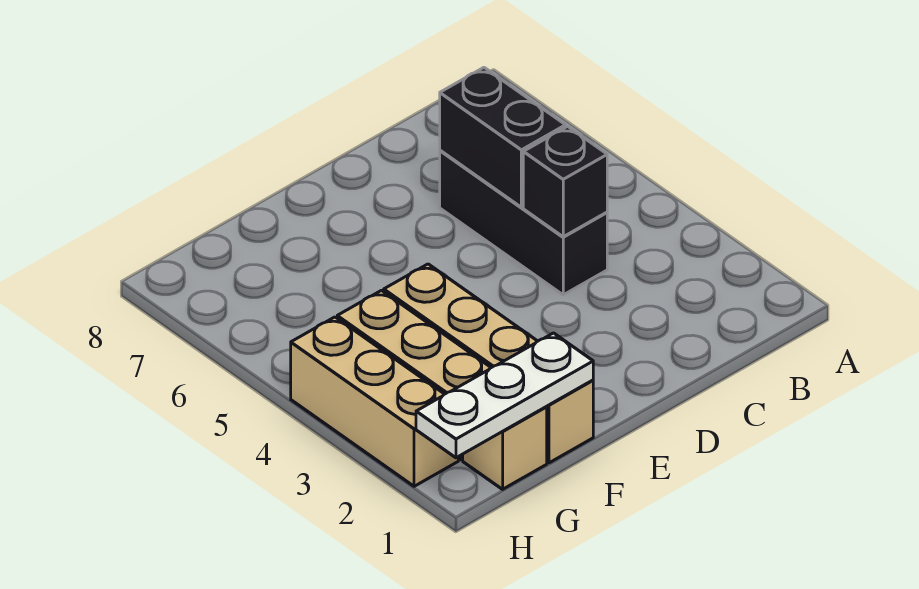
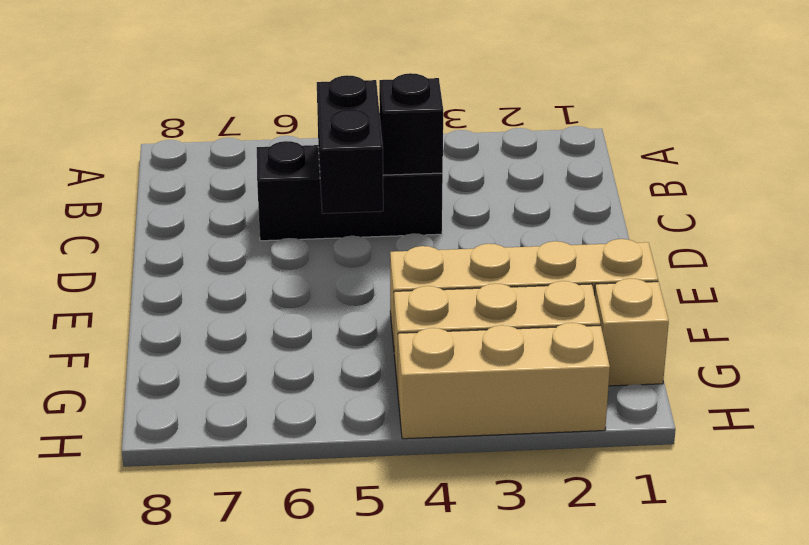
black brick C5:C6 level 2 -> black brick C5:D5 level 2
white plate F1:H1 level 2 -> none

